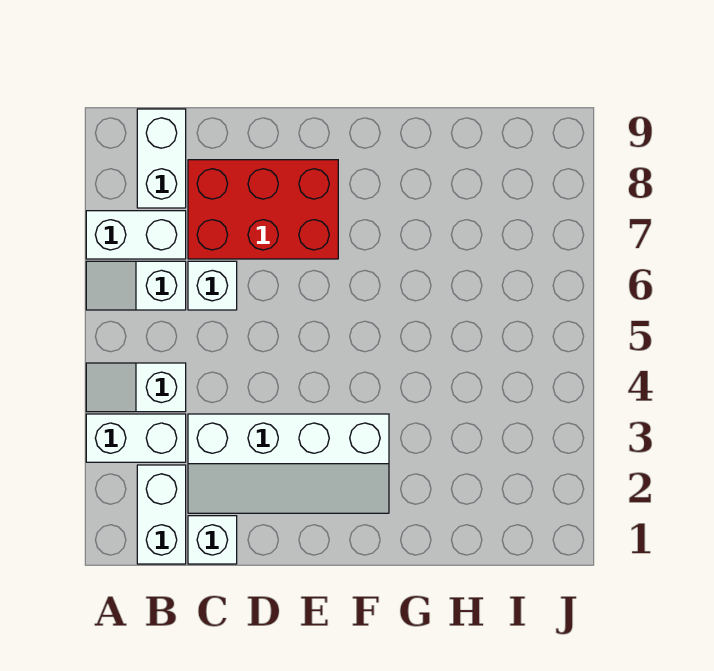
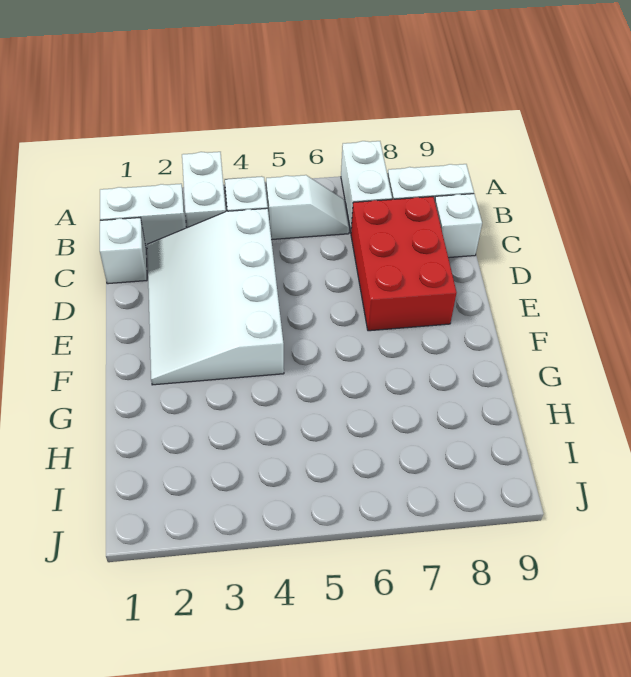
white slope A6:B6 level 1 top B -> white slope B5:B6 level 1 top 5
white slope C2:F3 level 1 top 3 -> white slope C2:F4 level 1 top 4
white brick C6 level 1 -> white brick C9 level 1

